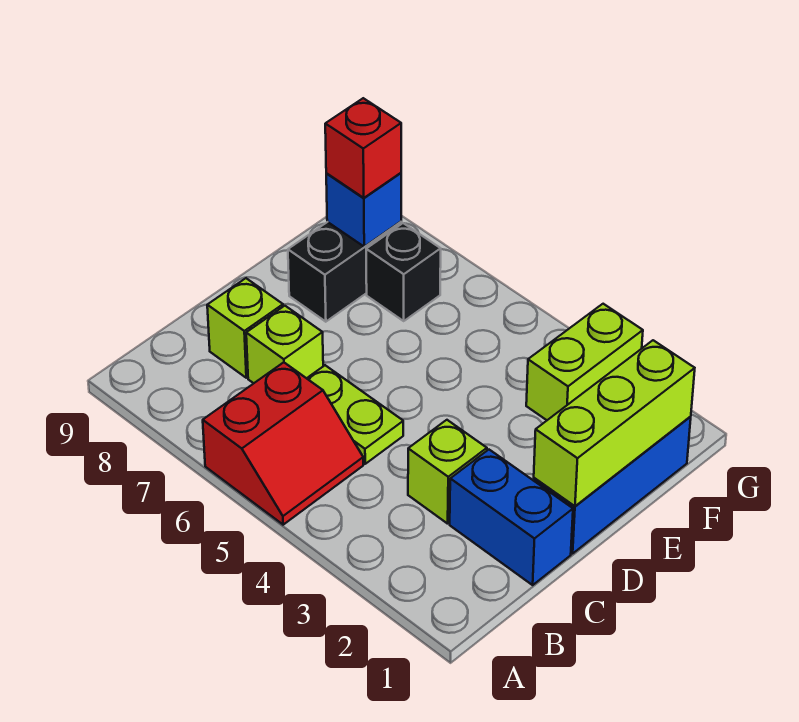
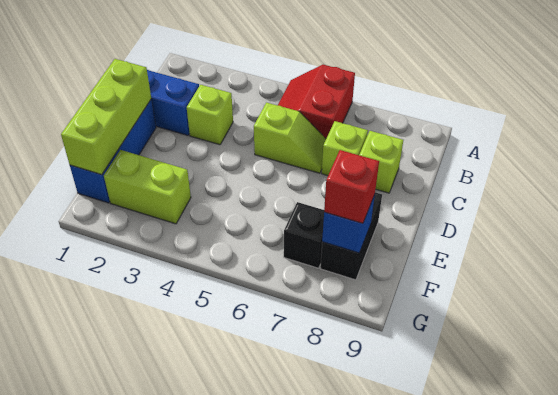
lime plate C5:C6 level 1 -> lime slope C5:C6 level 1 top 5
lime brick F3:G3 level 1 -> lime brick F2:F3 level 1

